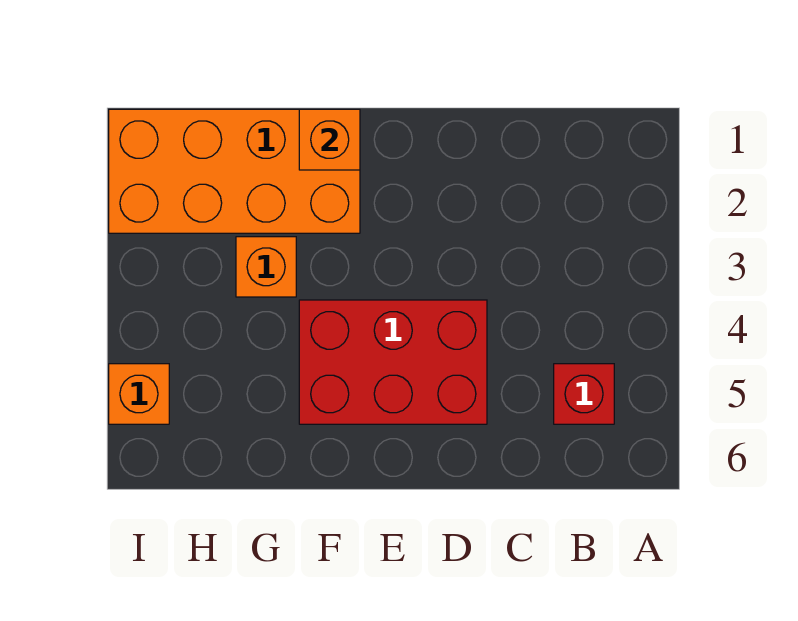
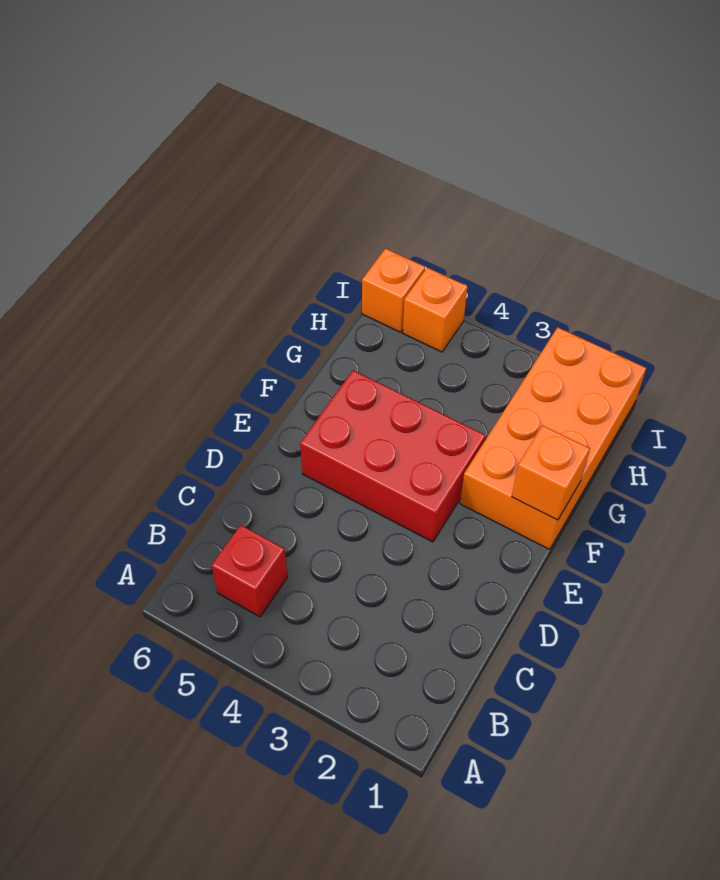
red brick D4:F5 level 1 -> red brick E3:F5 level 1
orange brick G3 level 1 -> orange brick I6 level 1

